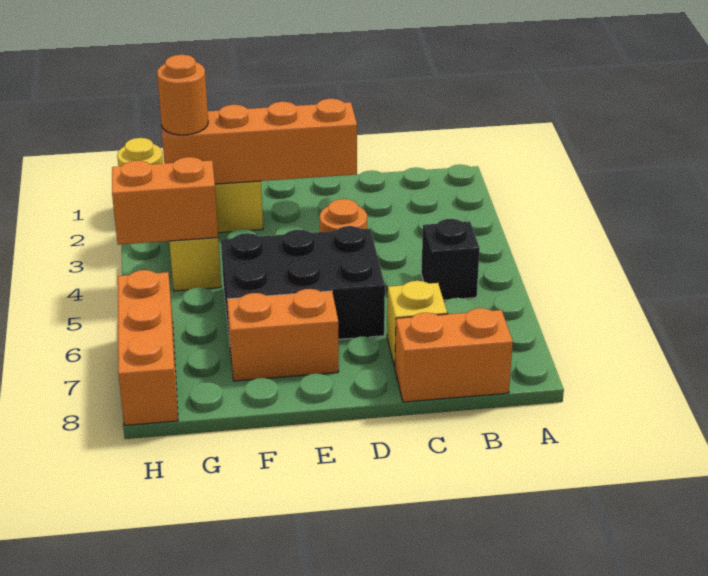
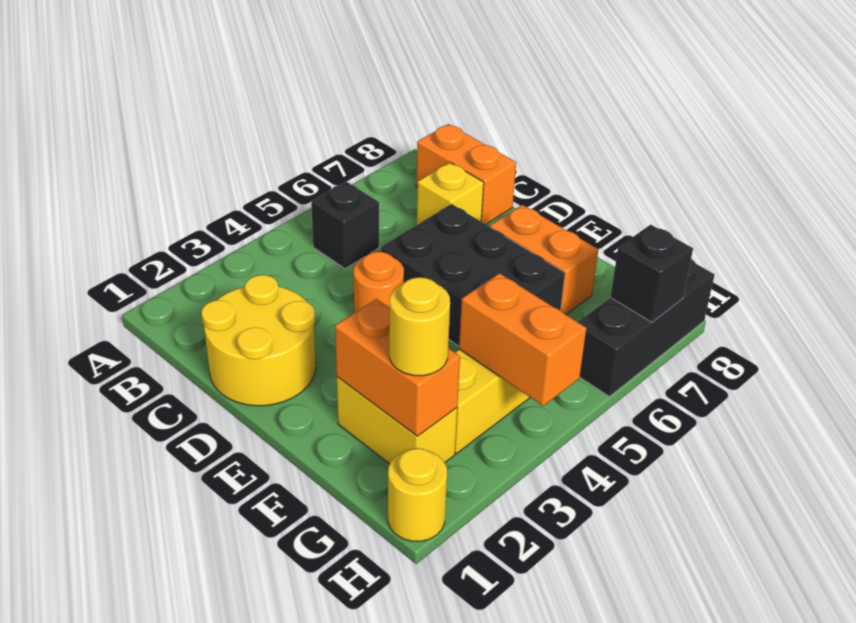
none -> yellow round brick C1:D2 level 1
orange brick D2:G2 level 2 -> orange brick F2:G2 level 2
orange round brick G2 level 3 -> yellow round brick G2 level 3
orange brick H6:H8 level 1 -> black brick H6:H8 level 1
none -> black brick H7 level 2

